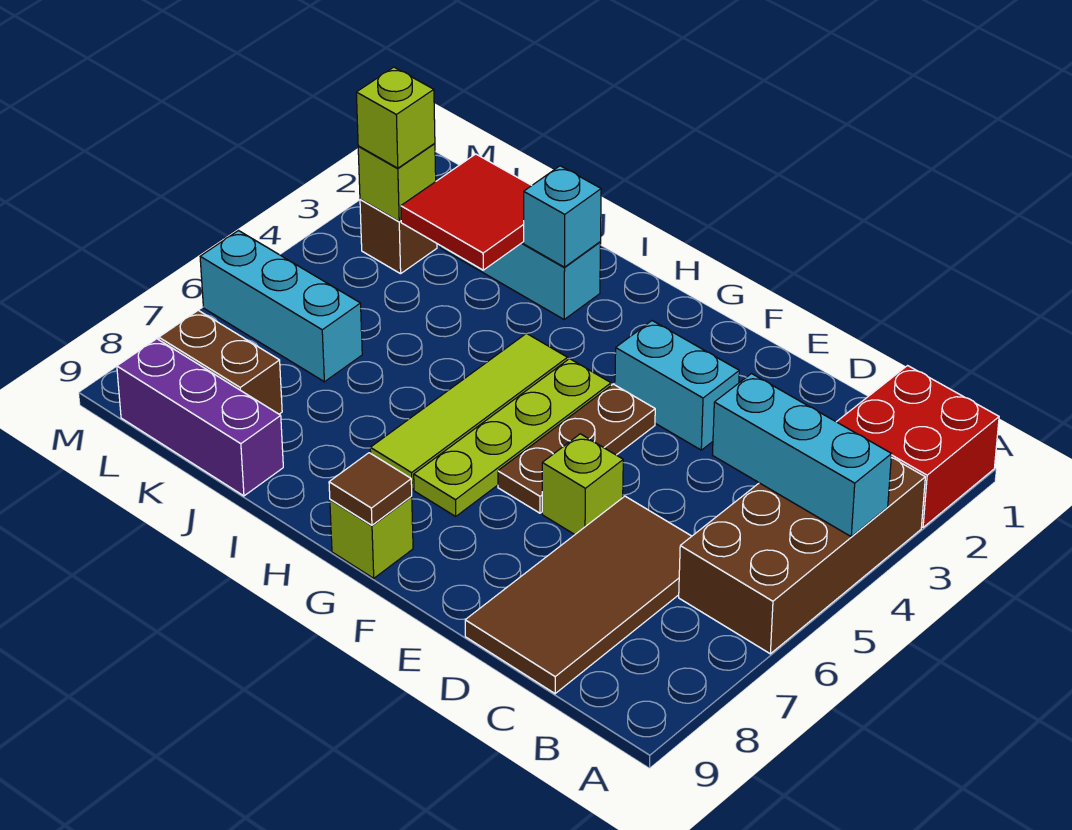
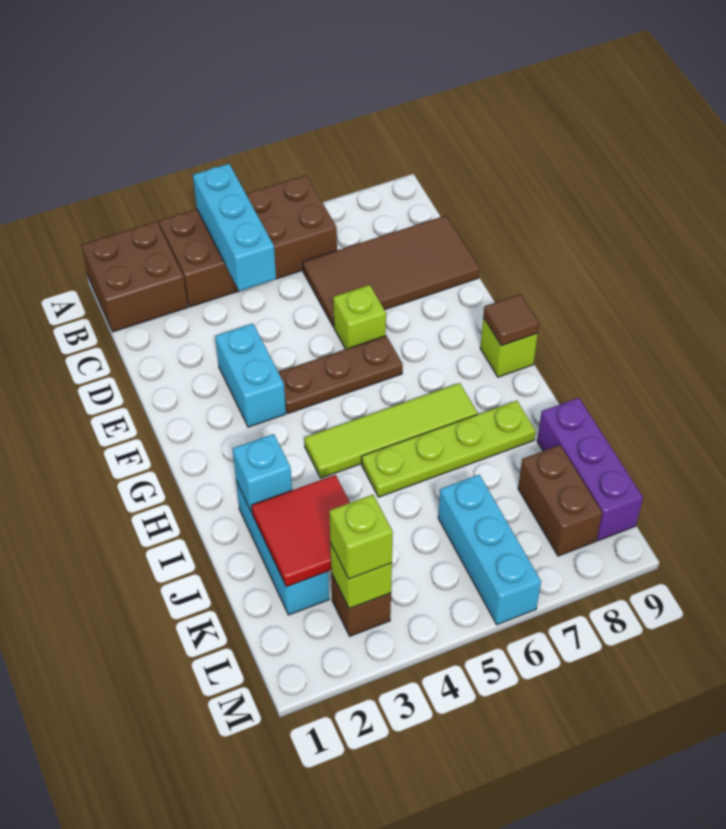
red brick A1:B2 level 1 -> brown brick A1:B2 level 1
lime plate G4:G7 level 1 -> lime plate I5:I8 level 1

